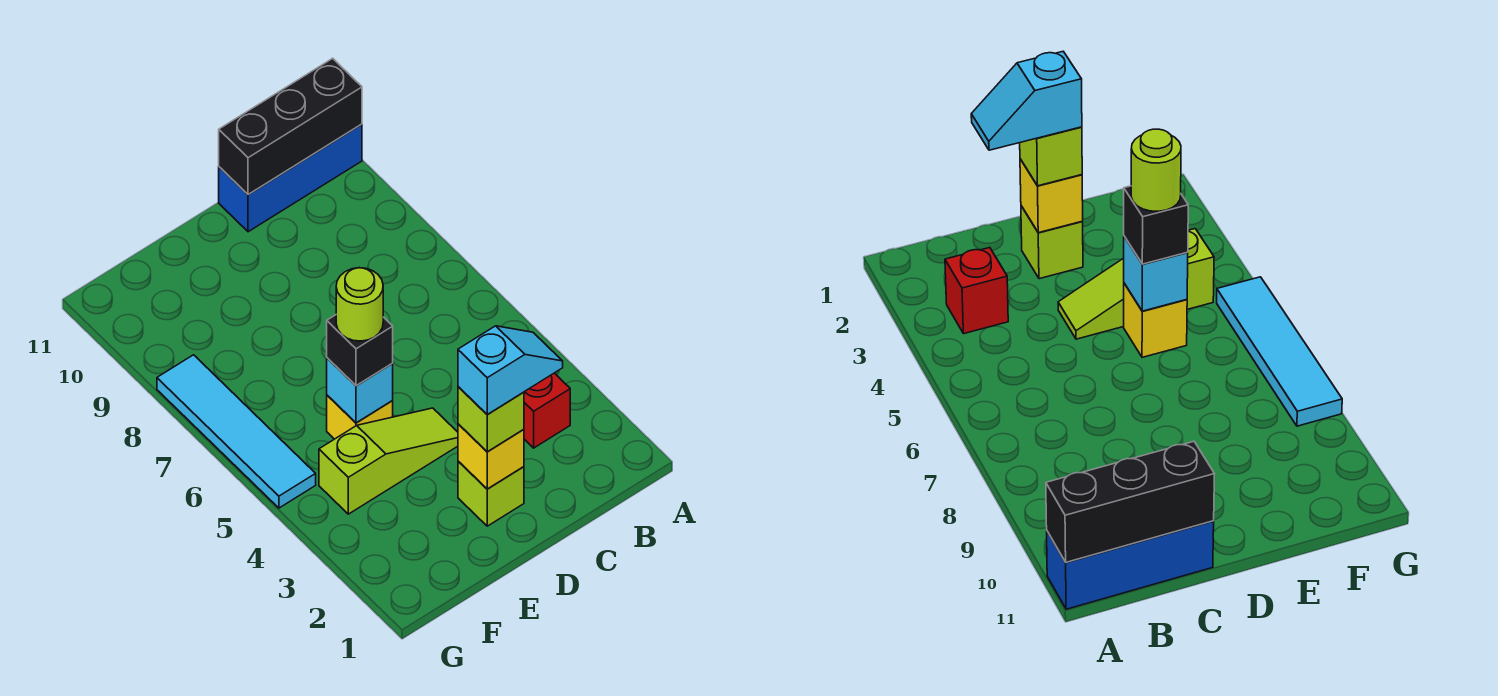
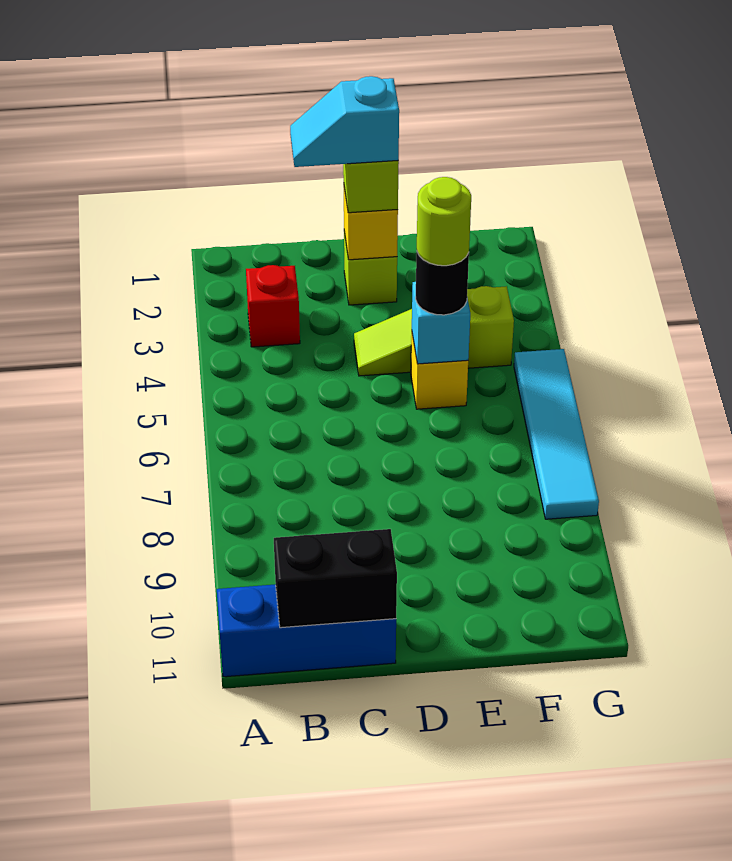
black brick A11:C11 level 2 -> black brick B11:C11 level 2
black brick E5 level 3 -> black round brick E5 level 3

